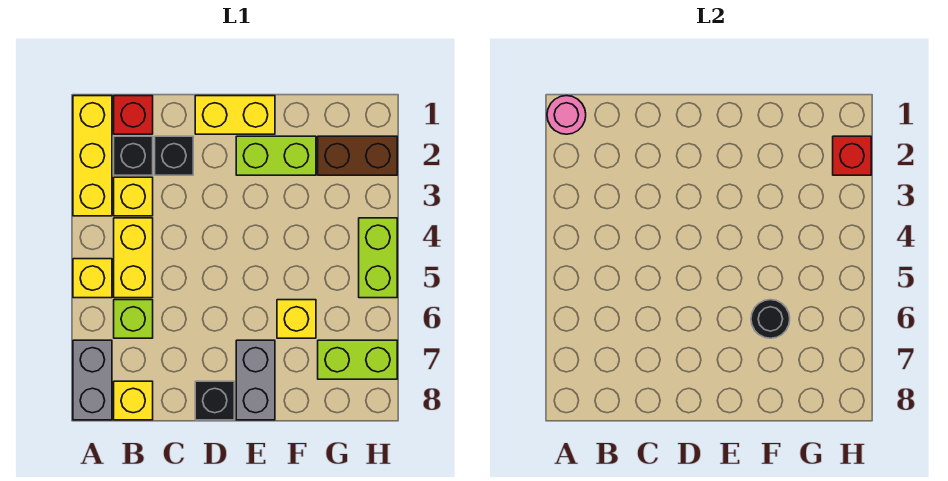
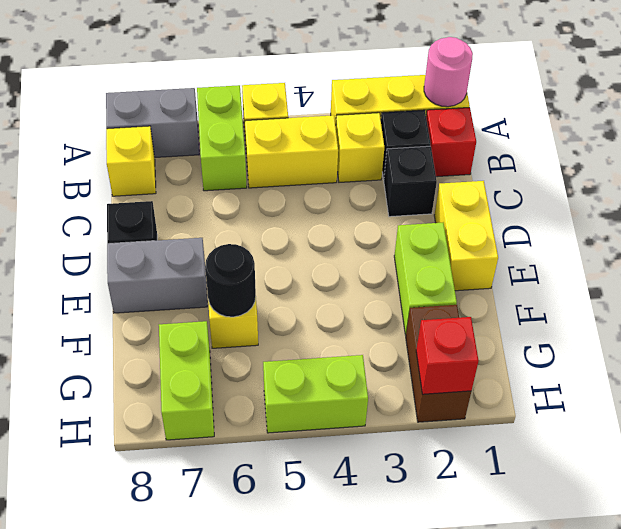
lime brick B6 level 1 -> lime brick A6:B6 level 1

